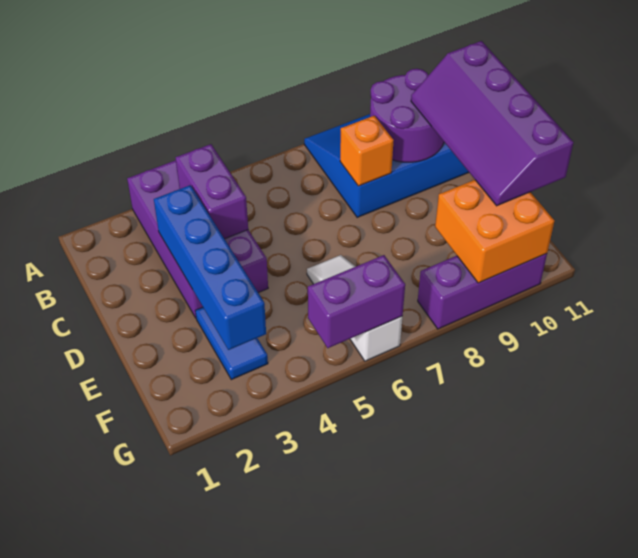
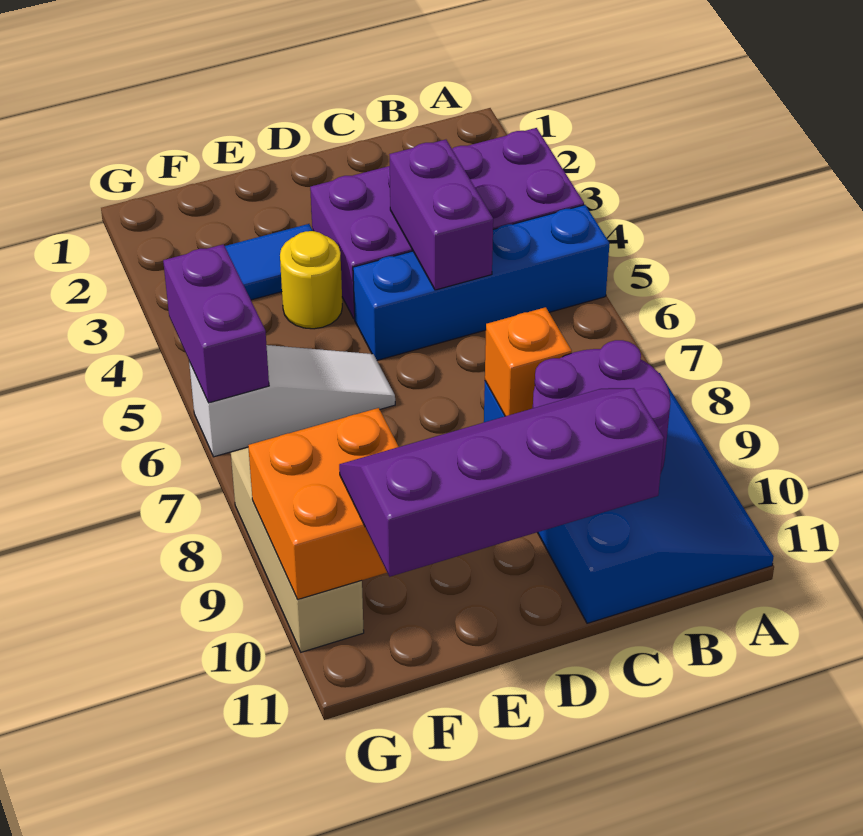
purple brick B4:C4 level 2 -> purple brick C4:C5 level 2
blue brick C3:F3 level 2 -> blue brick A5:D5 level 1
none -> yellow round brick E4 level 1
purple brick G8:G10 level 1 -> tan brick G8:G10 level 1

